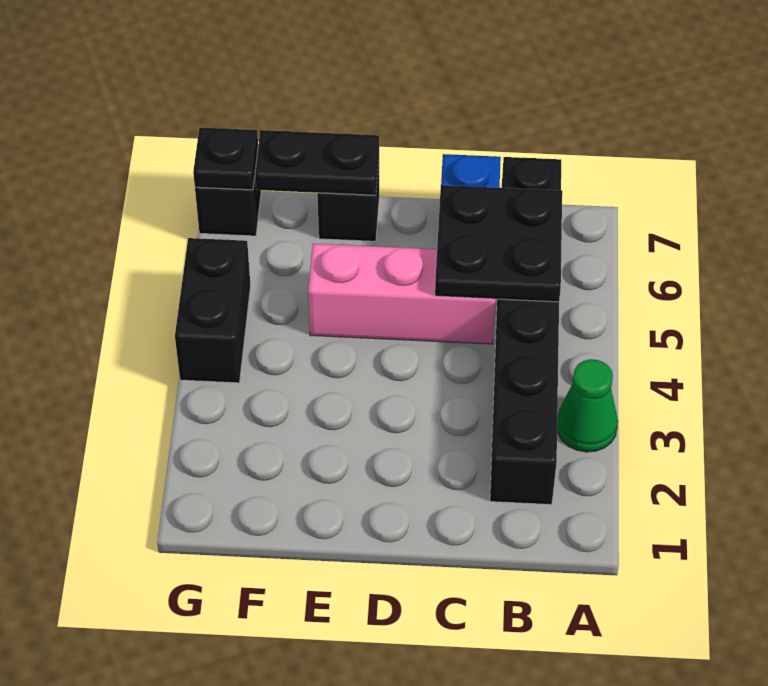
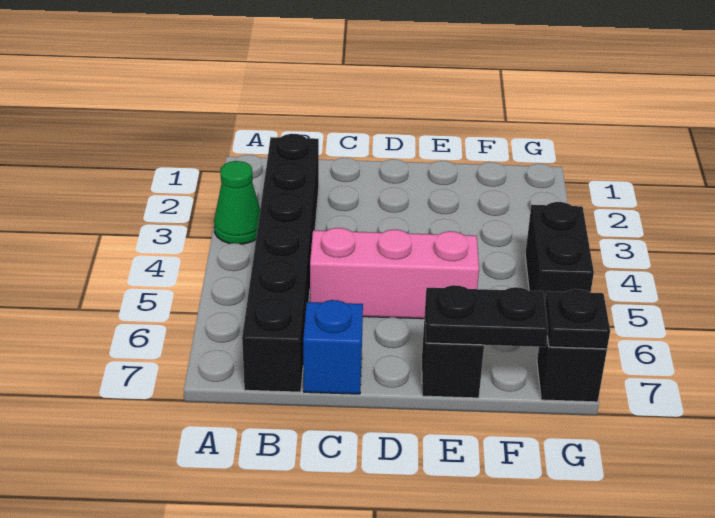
black plate B5:C6 level 2 -> none

